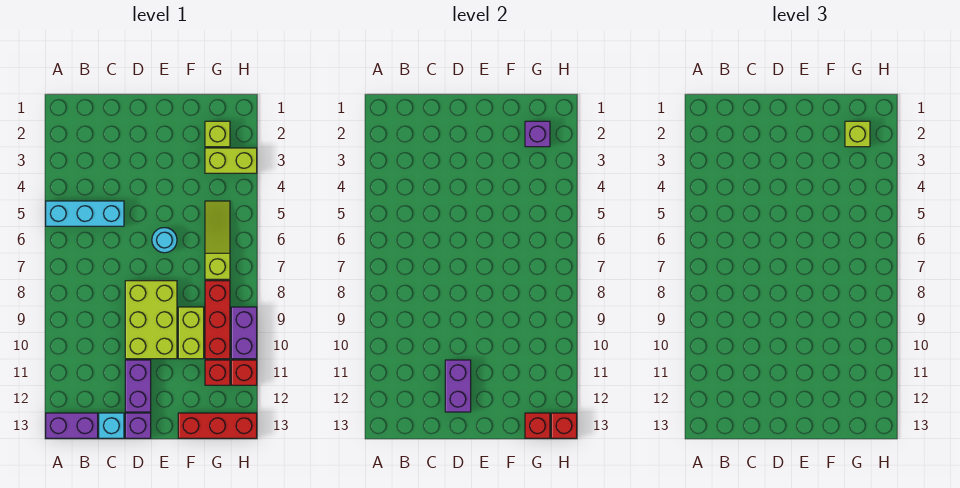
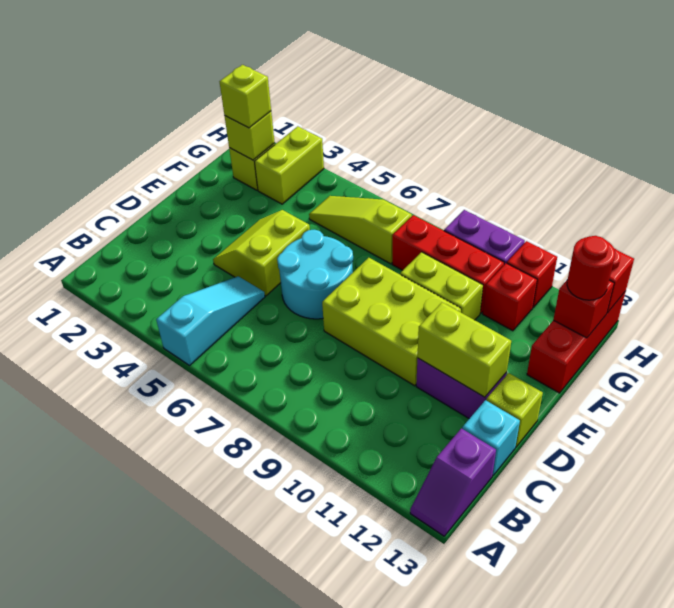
cyan brick A5:C5 level 1 -> cyan slope A5:C5 level 1 top A
purple brick A13:B13 level 1 -> purple slope A13:B13 level 1 top B
none -> lime slope D4:E5 level 1 top 5
purple brick D11:D12 level 2 -> lime brick D11:D12 level 2
purple brick D13 level 1 -> lime brick D13 level 1
cyan round brick E6 level 1 -> cyan round brick D6:E7 level 1
purple brick G2 level 2 -> lime brick G2 level 2
none -> red round brick G13 level 3

